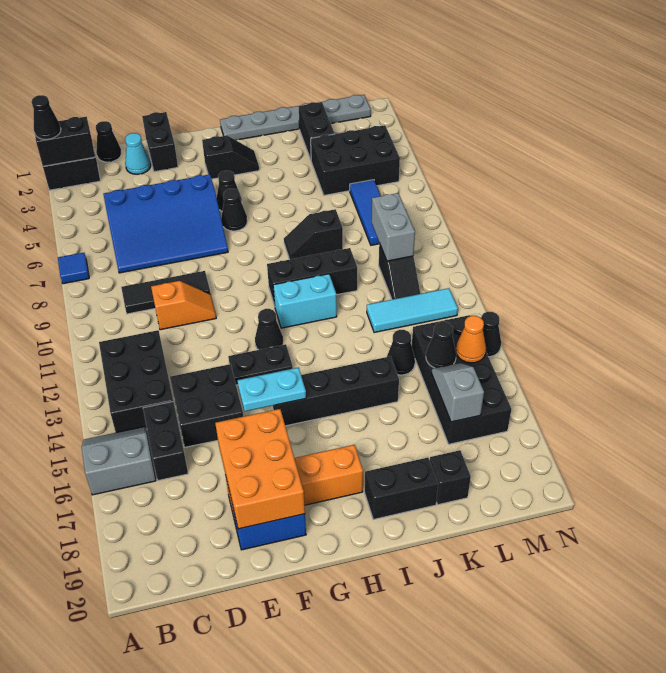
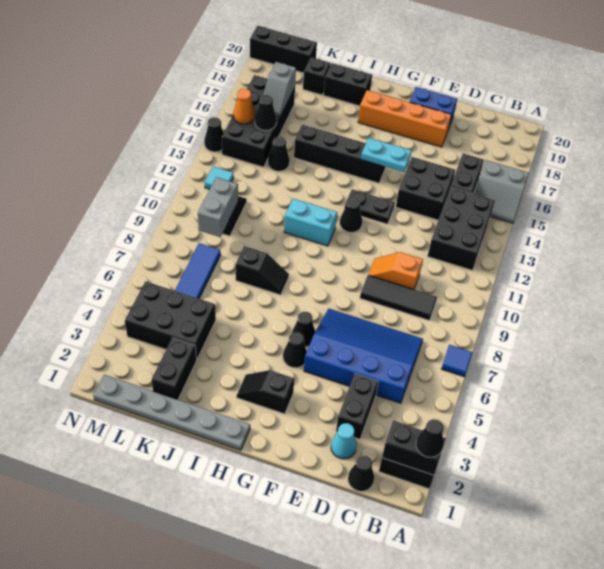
black brick E1:E2 level 1 -> black brick D3:D4 level 1
orange brick E17:F19 level 2 -> none
black brick H10:J10 level 1 -> black brick L20:N20 level 1
cyan tile K12:M12 level 1 -> cyan tile M12 level 1

